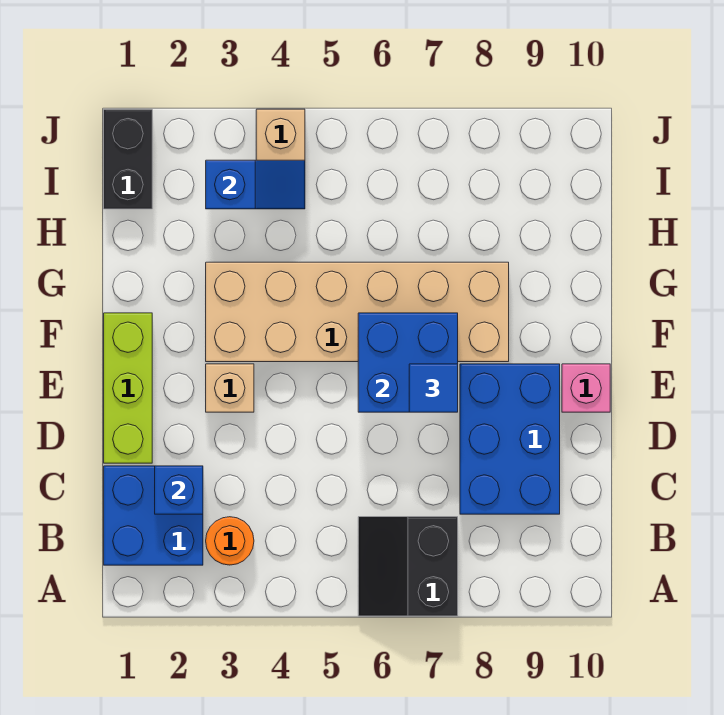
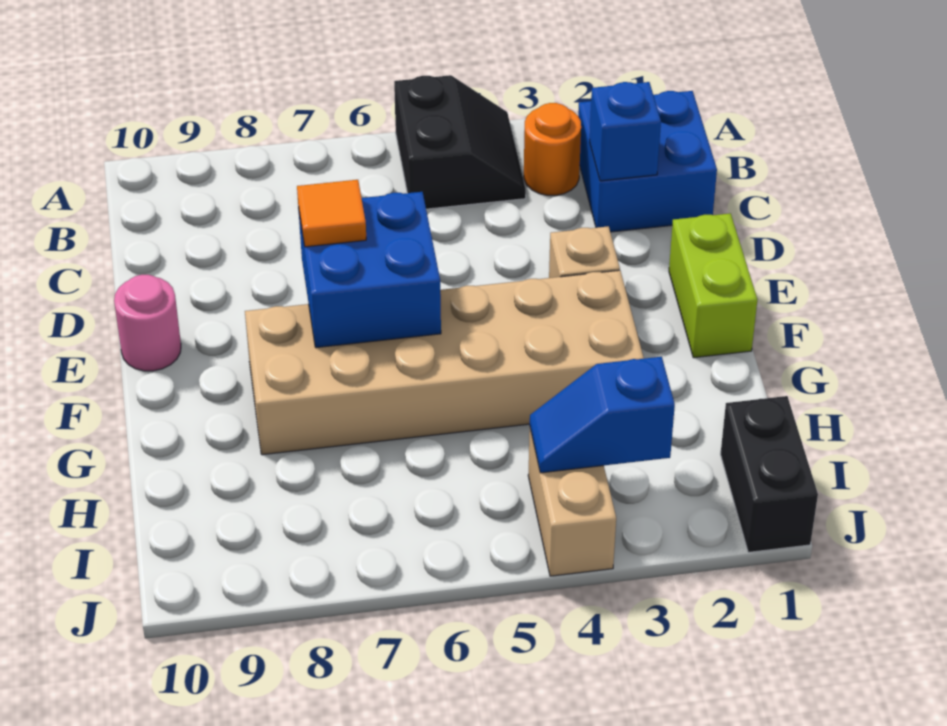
black slope A6:B7 level 1 top 7 -> black slope A4:B5 level 1 top 5
blue brick C8:E9 level 1 -> none
lime brick D1:F1 level 1 -> lime brick E1:F1 level 1
blue tile E7 level 3 -> orange tile E7 level 3
pink brick E10 level 1 -> pink round brick E10 level 1

